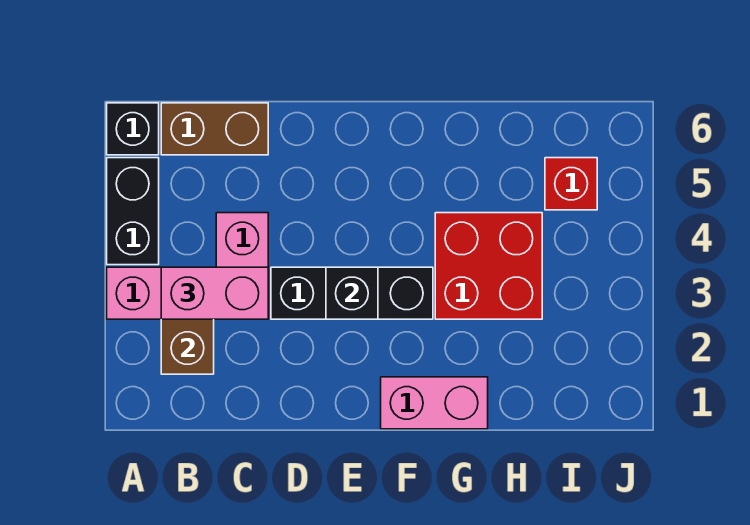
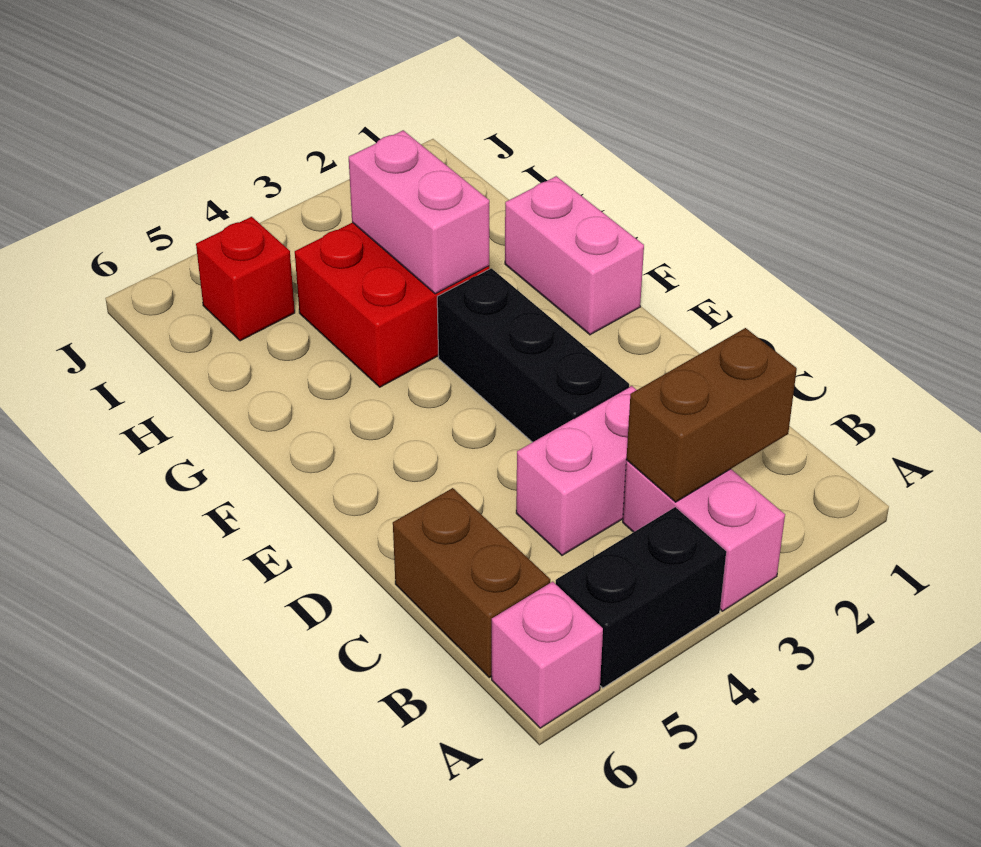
black brick A6 level 1 -> pink brick A6 level 1
pink brick B3:C3 level 3 -> pink brick G3:H3 level 2
black brick E3 level 2 -> none

